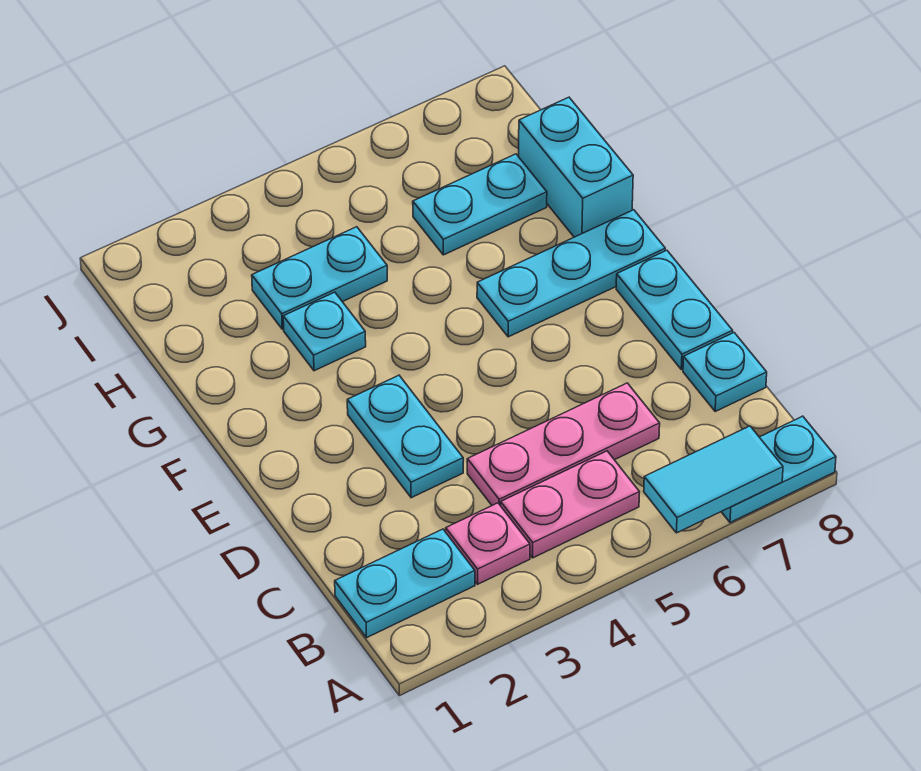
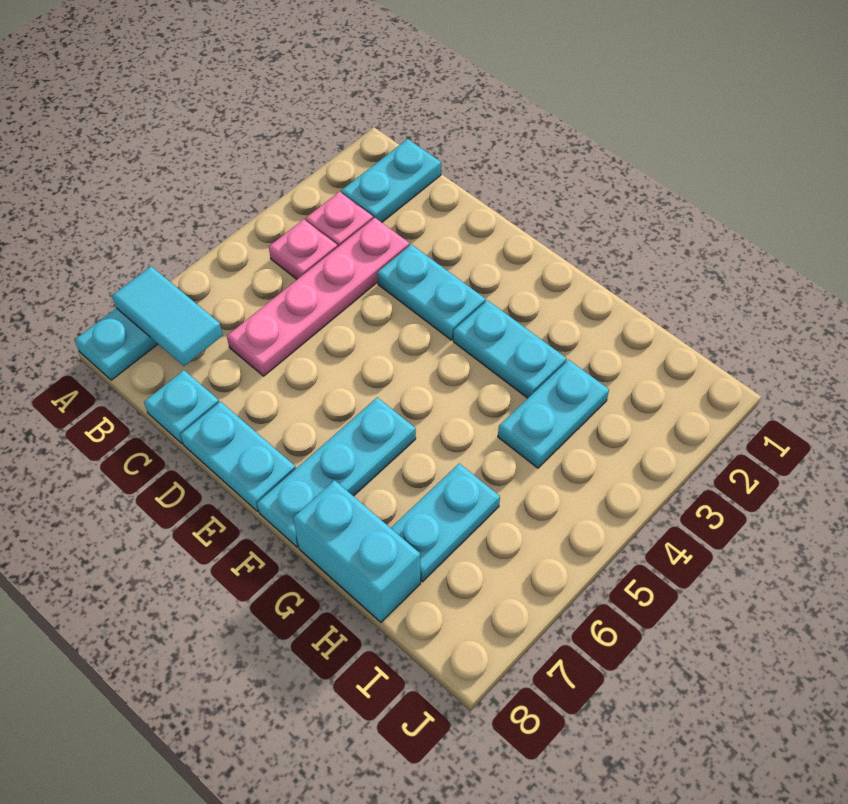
cyan tile A6:A7 level 2 -> cyan tile A7:B7 level 2
pink plate B4:B5 level 1 -> pink plate B4 level 1
pink plate C4:C6 level 1 -> pink plate C3:C6 level 1
cyan plate G3 level 1 -> cyan plate F3:G3 level 1

